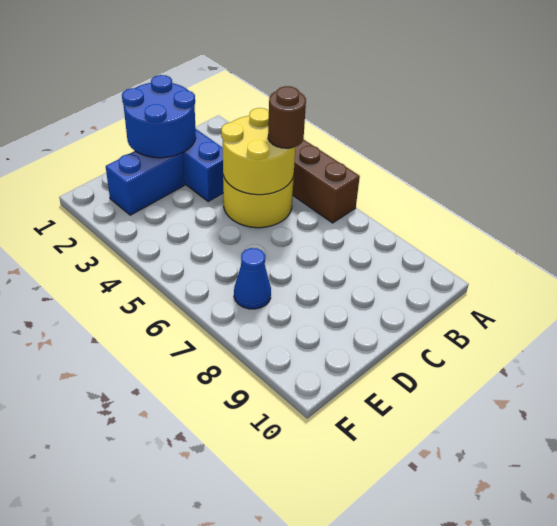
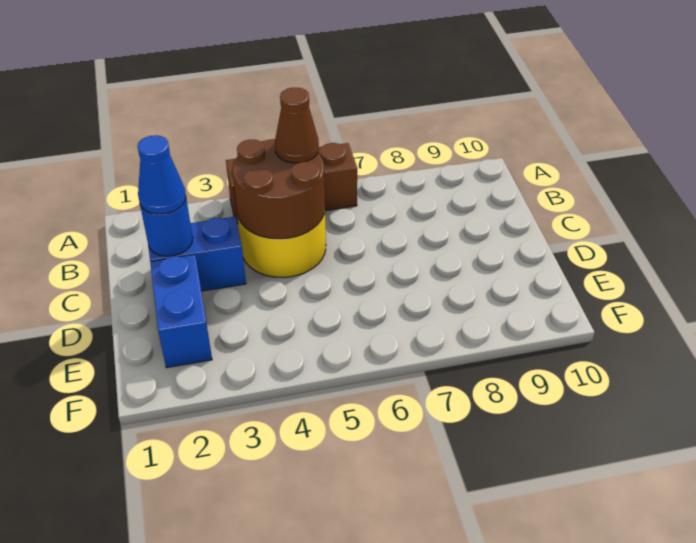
yellow round brick B4:C5 level 2 -> brown round brick B4:C5 level 2
brown round brick B5 level 3 -> brown cone B5 level 3
blue round brick C1:D2 level 2 -> blue round brick C2 level 2
blue cone E7 level 1 -> blue cone C2 level 3

